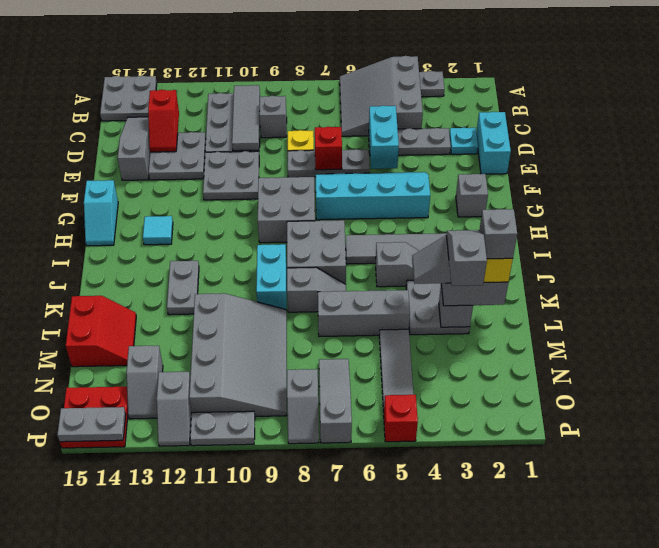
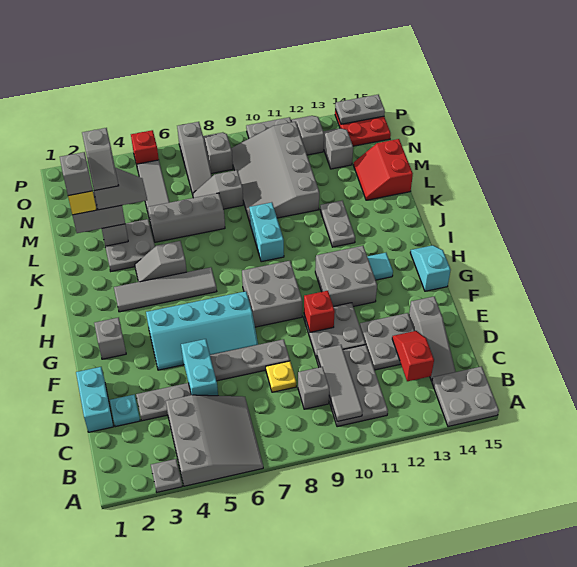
red brick E7 level 2 -> red brick F10 level 2
grey brick I7:J8 level 1 -> grey brick G11:H12 level 1
grey slope K7:K8 level 1 top 8 -> grey slope M7:M8 level 1 top 8

